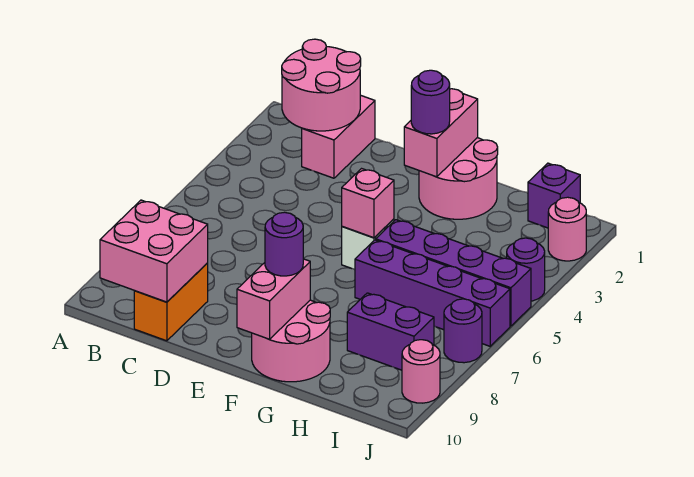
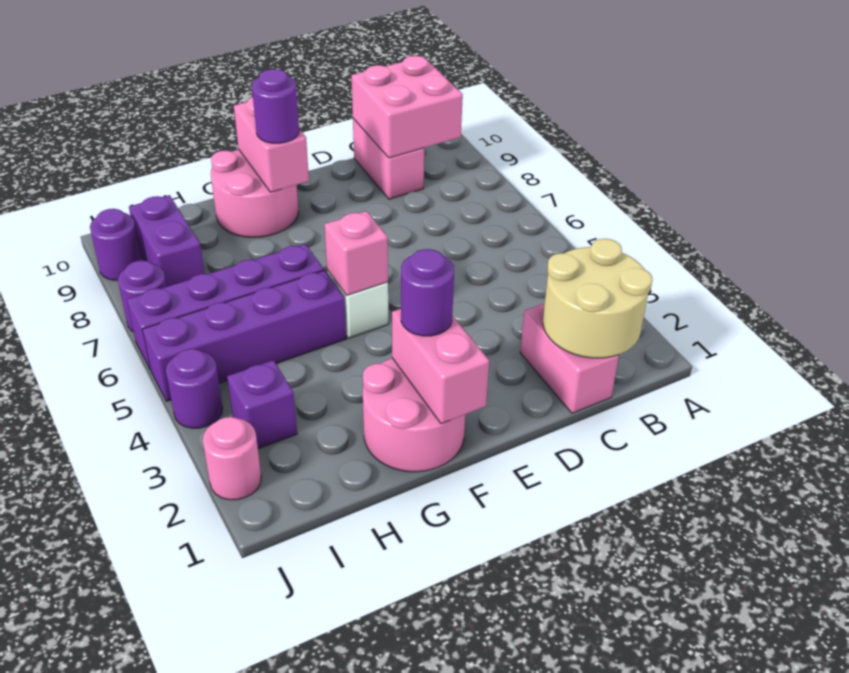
pink round brick B1:C2 level 2 -> tan round brick B1:C2 level 2
orange brick C9:C10 level 1 -> pink brick C9:C10 level 1
purple brick H8:I8 level 1 -> purple brick I8:I9 level 1
purple brick I1 level 1 -> purple brick I3 level 1
pink round brick J9 level 1 -> purple round brick J9 level 1

